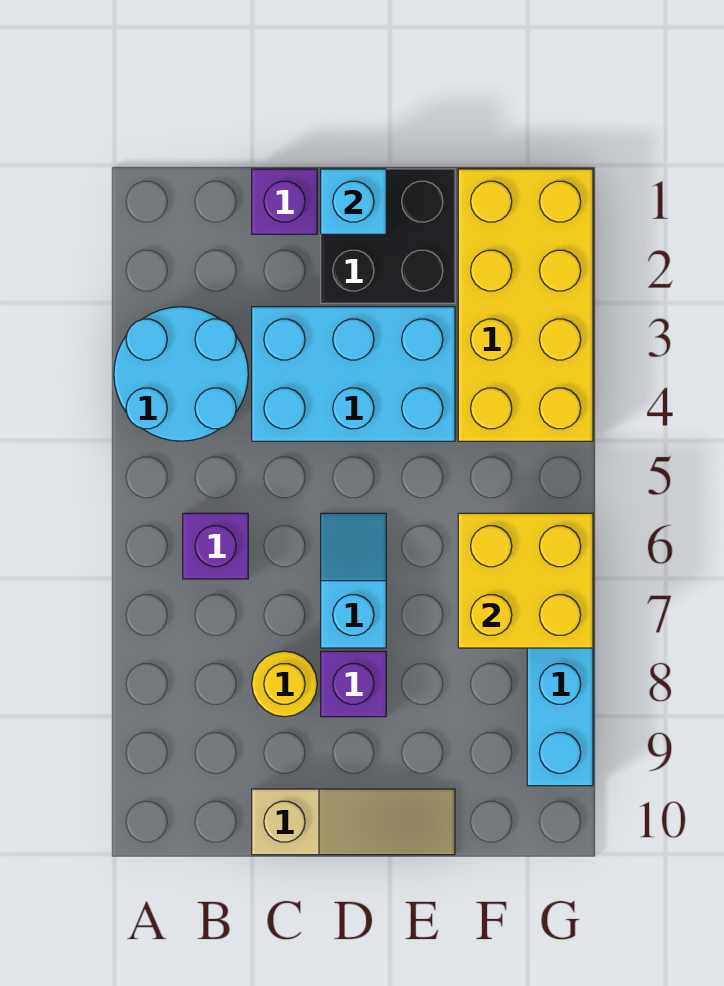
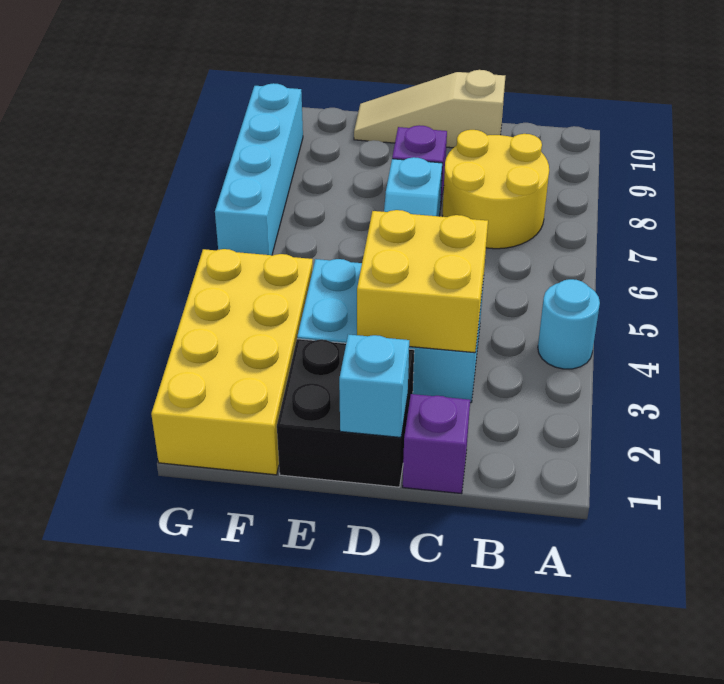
cyan round brick A3:B4 level 1 -> cyan round brick A4 level 1
purple brick B6 level 1 -> none
yellow round brick C8 level 1 -> yellow round brick B7:C8 level 1
yellow brick F6:G7 level 2 -> yellow brick C3:D4 level 2

